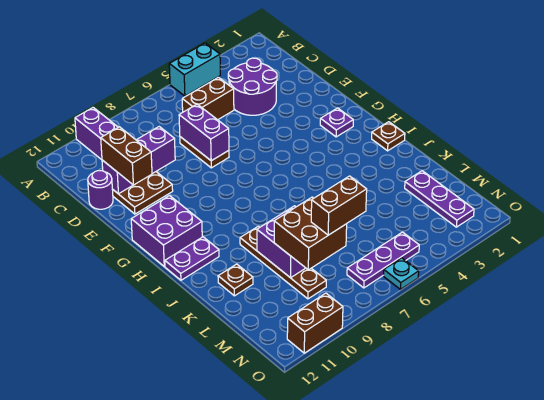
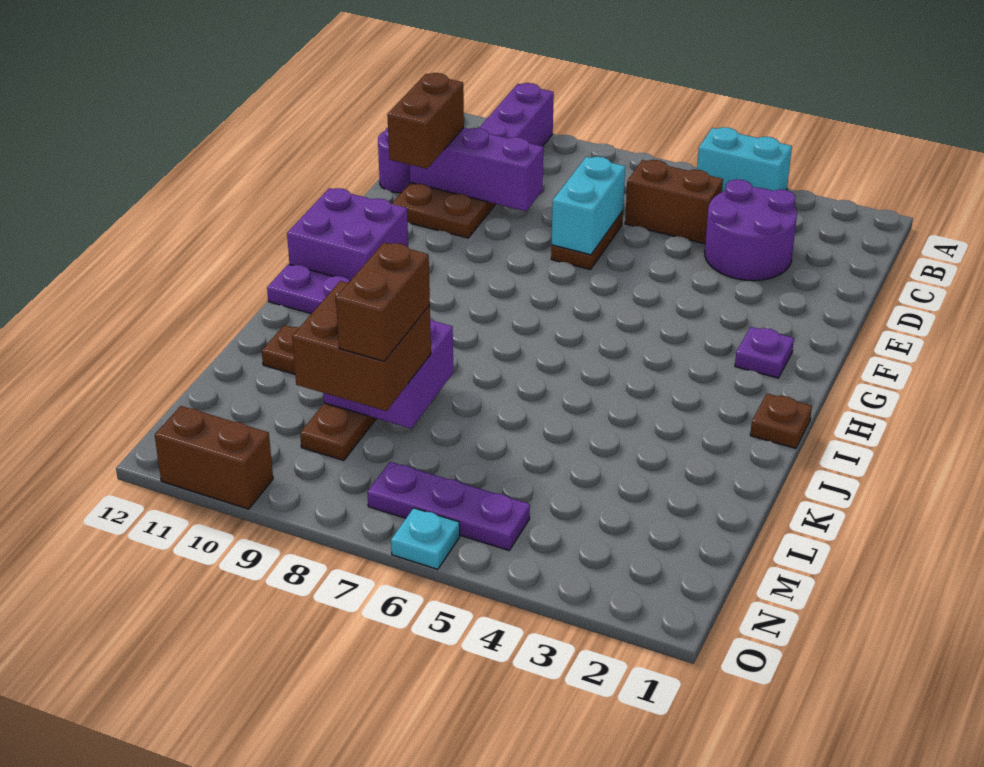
purple brick D7:E7 level 2 -> cyan brick D7:E7 level 2
purple plate L2:N2 level 1 -> none
brown brick M7:M8 level 4 -> brown brick L8:M8 level 4

